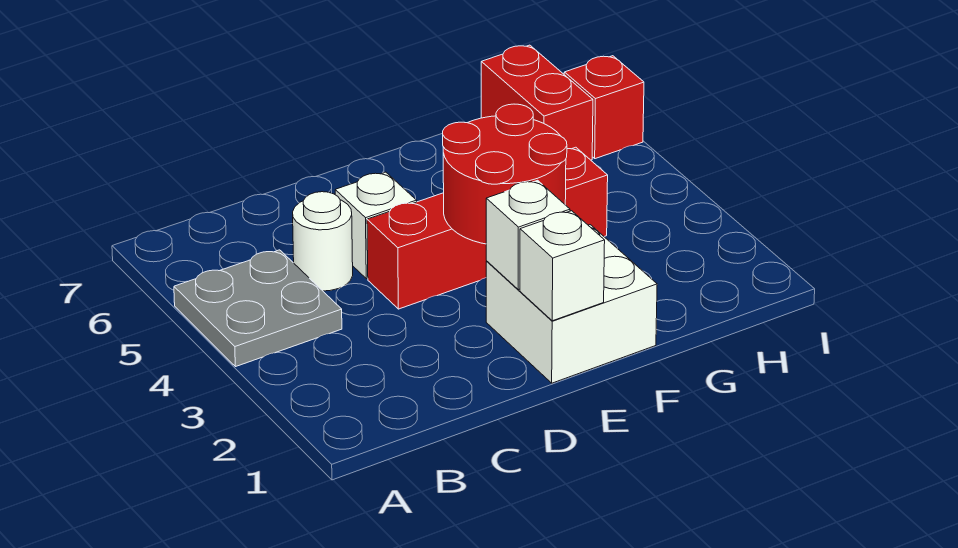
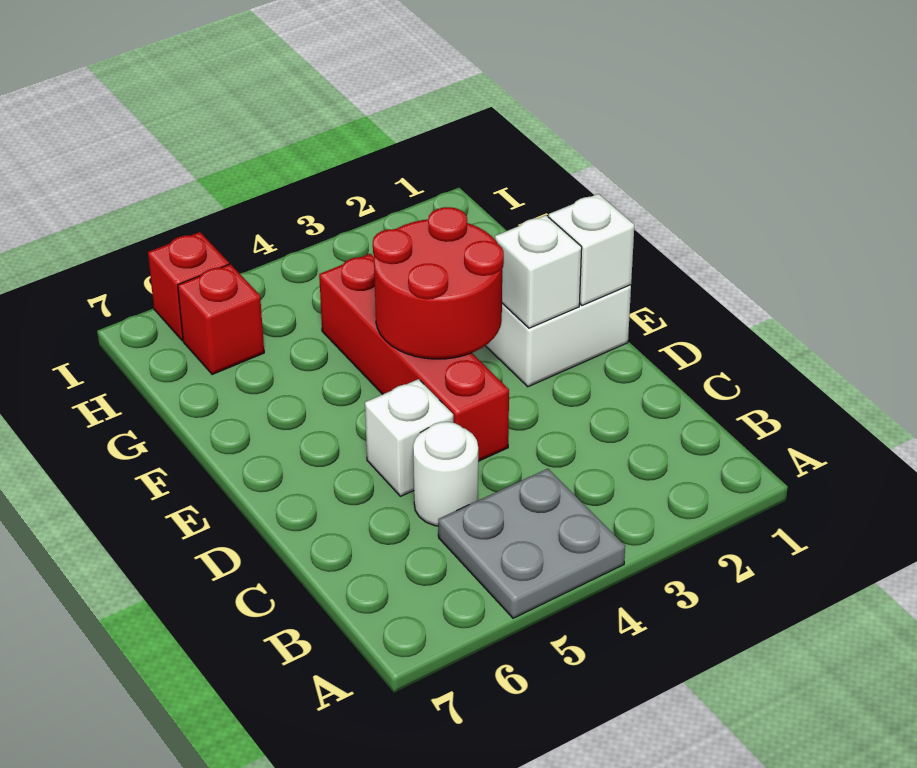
red brick H6:H7 level 1 -> red brick H6 level 1

